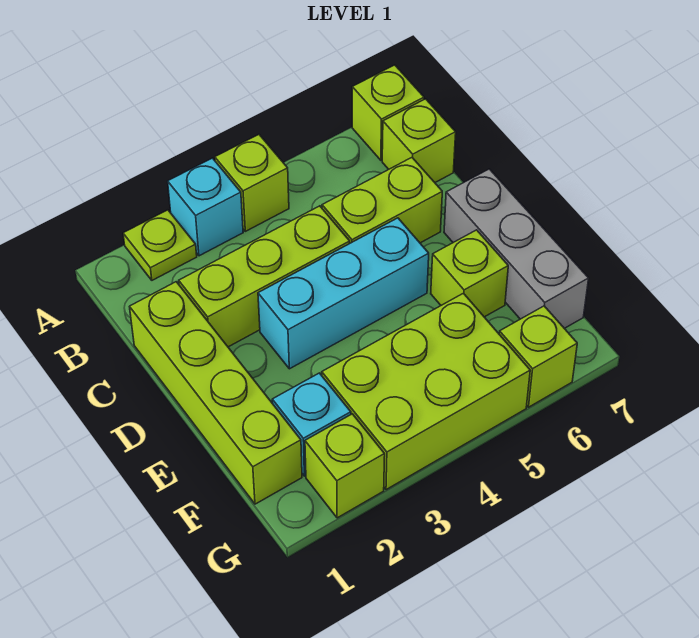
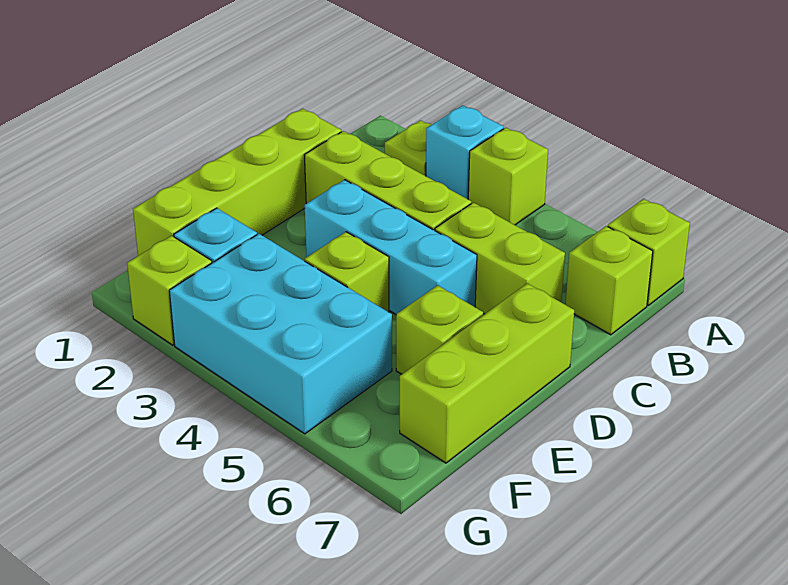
grey brick D7:F7 level 1 -> lime brick D7:F7 level 1
lime brick F3:G5 level 1 -> cyan brick F3:G5 level 1
lime brick G6 level 1 -> lime brick E4 level 1

